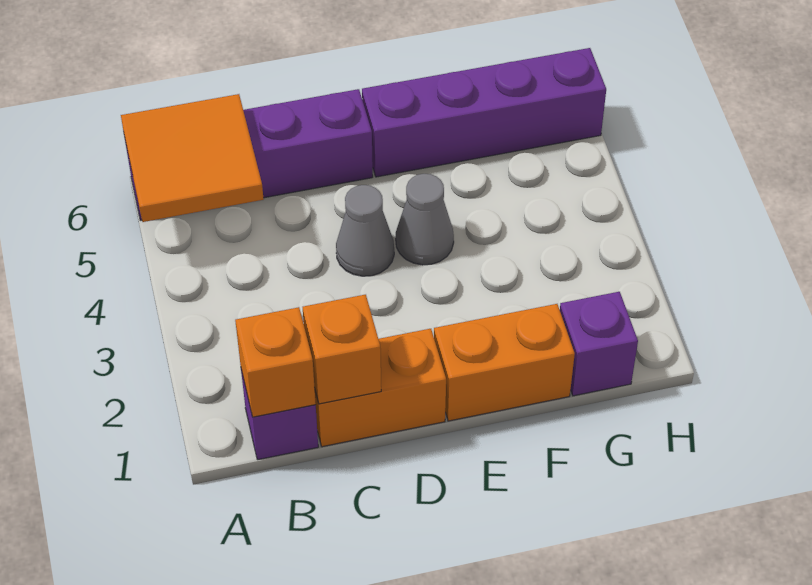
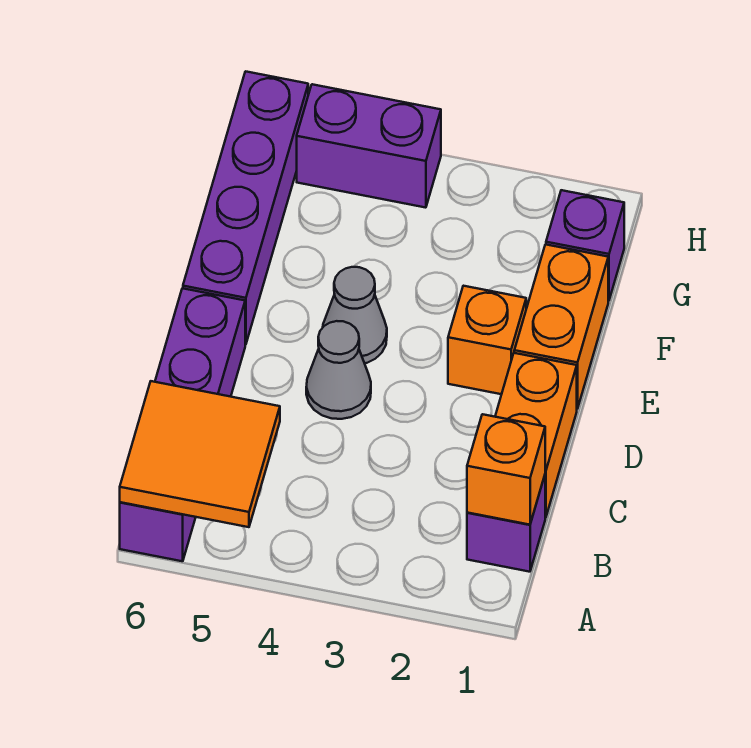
orange brick C1 level 2 -> orange brick E2 level 1
none -> purple brick H4:H5 level 1

